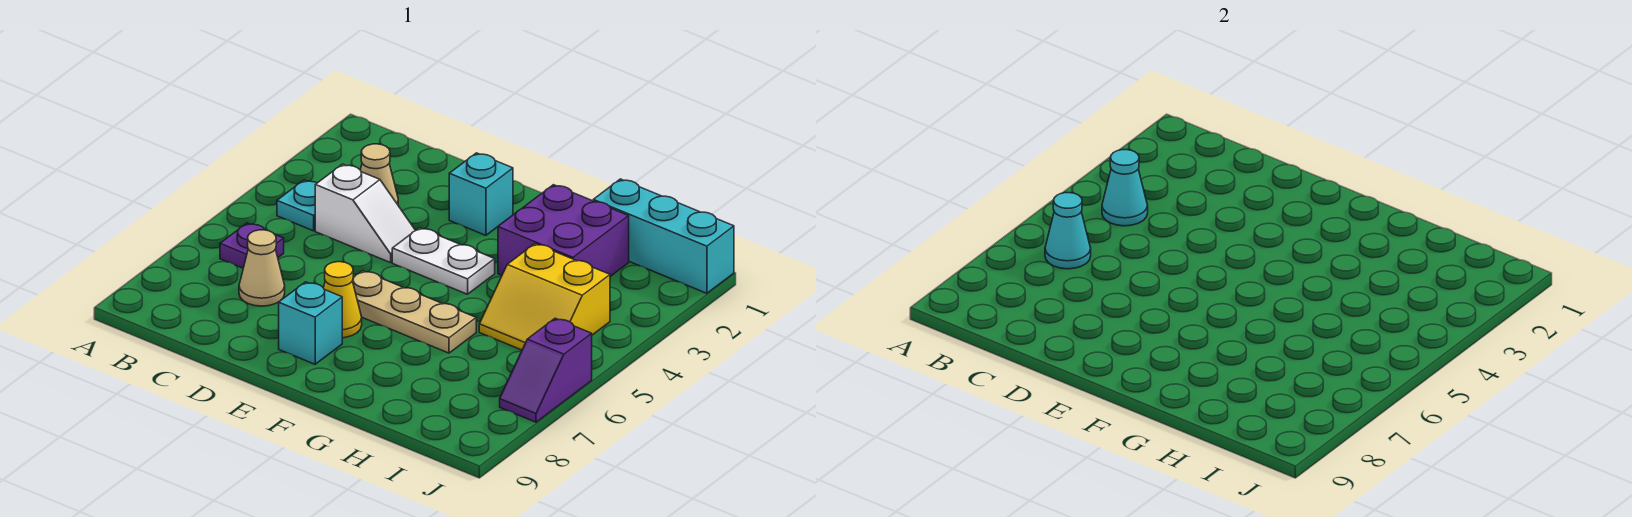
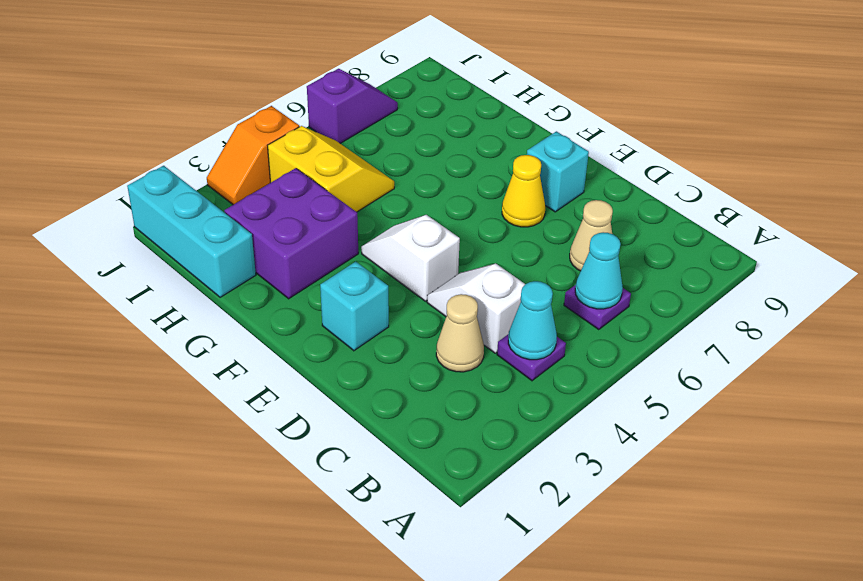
cyan plate B4 level 1 -> purple plate B4 level 1
white plate E4:F4 level 1 -> white slope E4:F4 level 1 top E
tan plate E6:G6 level 1 -> none
none -> orange slope J3:J4 level 1 top 4

